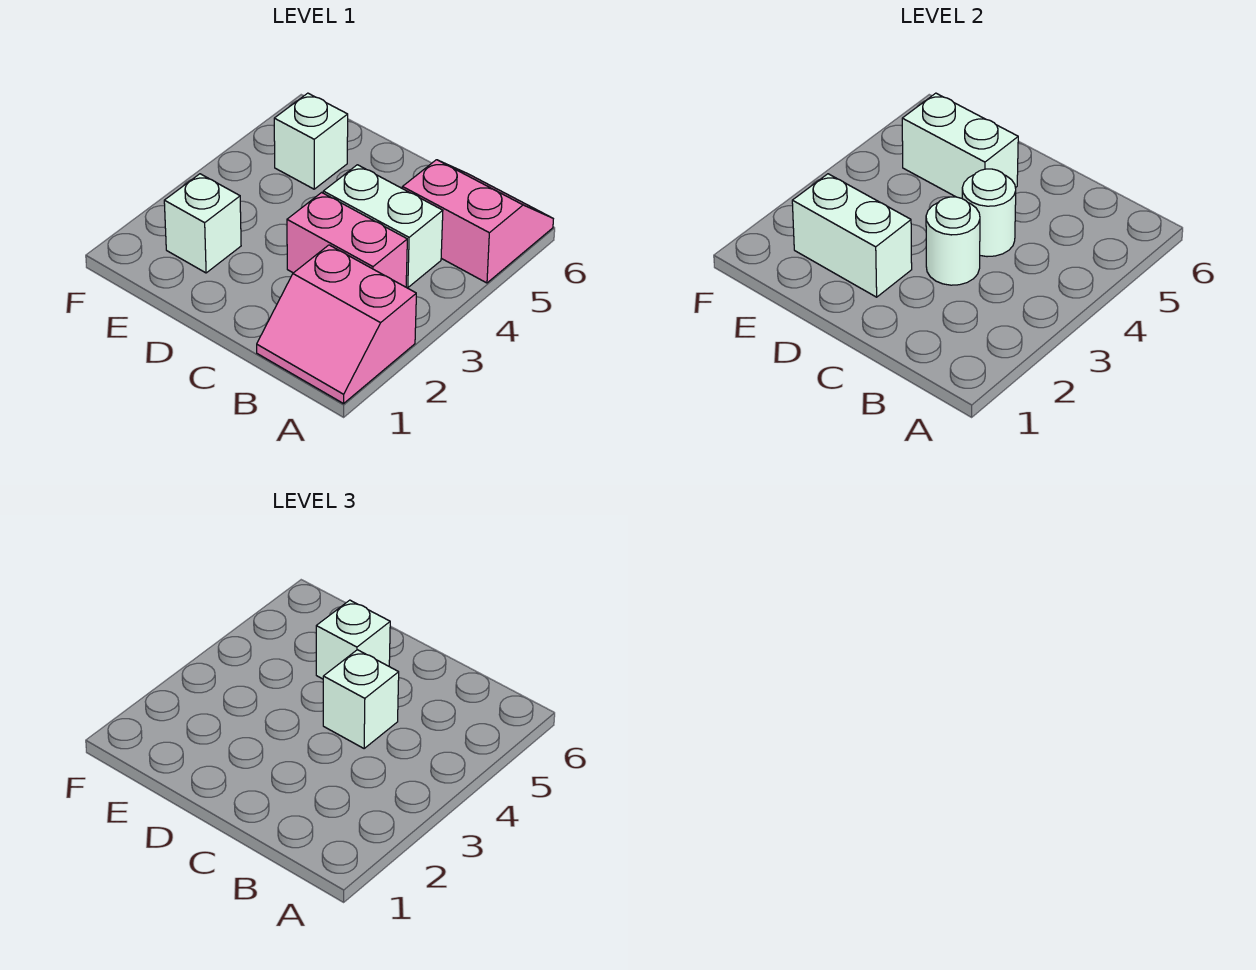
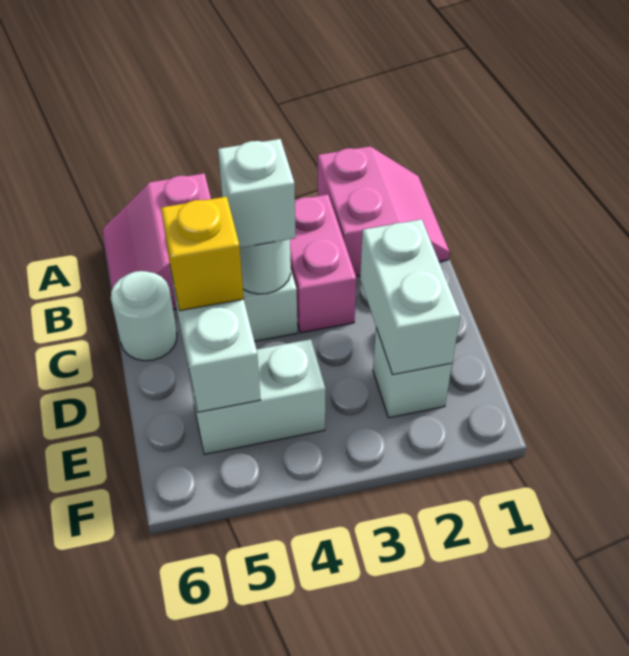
white round brick C3 level 2 -> white round brick C6 level 1
white brick D5 level 3 -> yellow brick D5 level 3
white brick E5 level 1 -> white brick E4:E5 level 1

